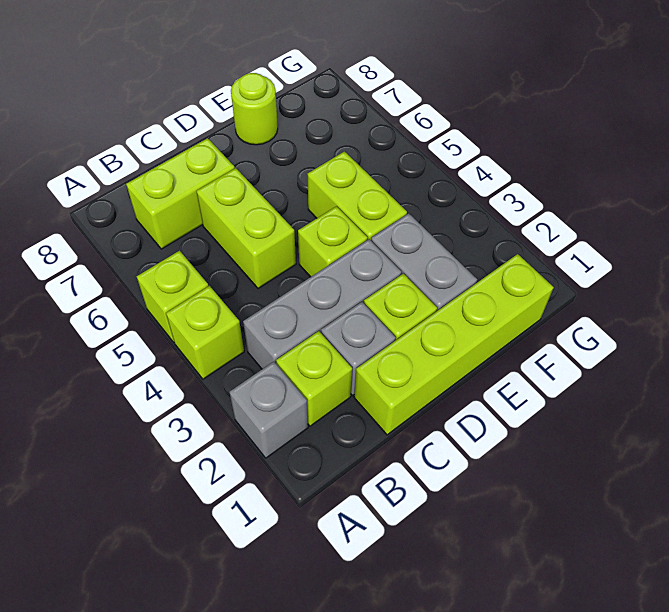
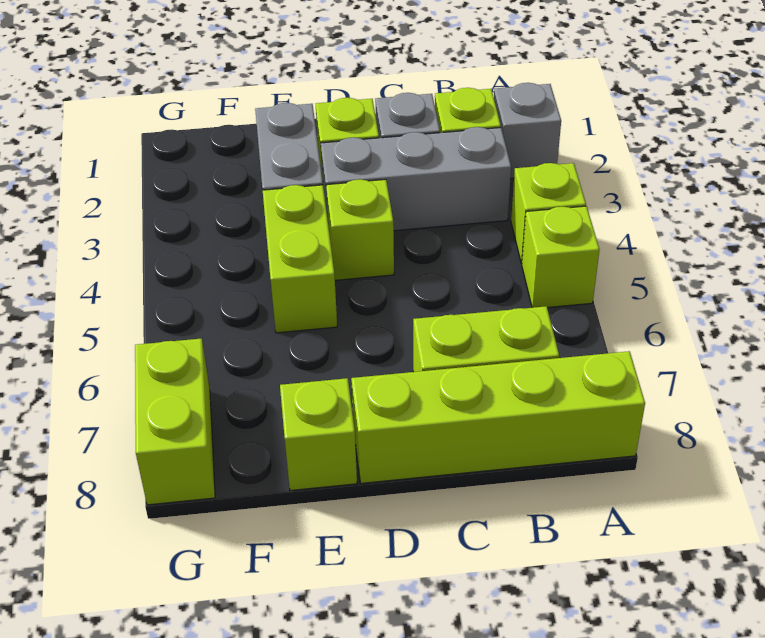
lime brick C1:F1 level 1 -> lime brick A8:D8 level 1
lime brick C5:C6 level 1 -> lime brick G7:G8 level 1
lime round brick E8 level 1 -> lime brick E8 level 1

